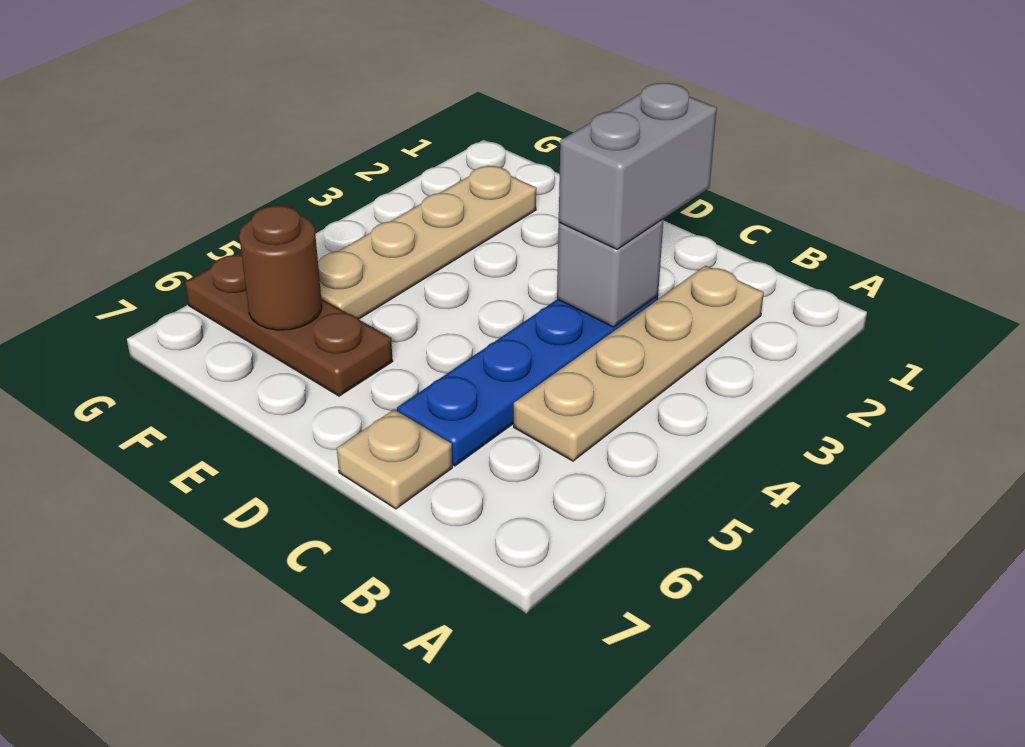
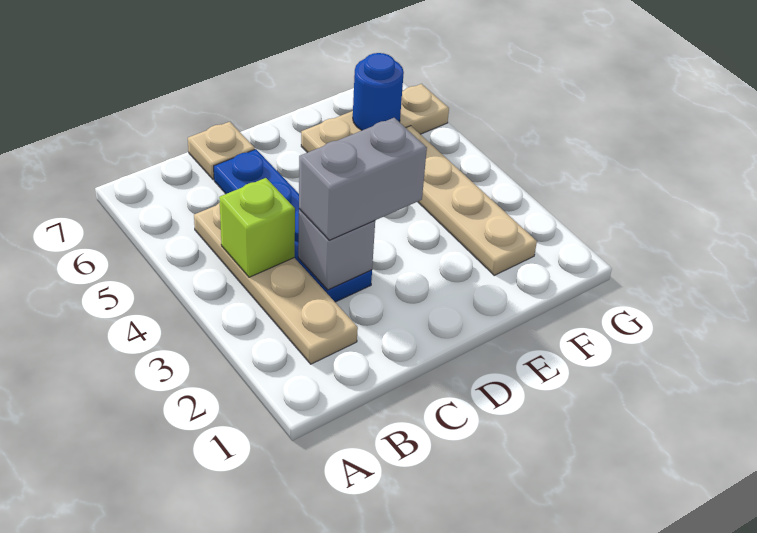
none -> lime brick B4 level 2
grey brick C2:C3 level 3 -> grey brick C3:D3 level 3
brown plate E6:G6 level 1 -> tan plate E6:G6 level 1
brown round brick F6 level 2 -> blue round brick F6 level 2

